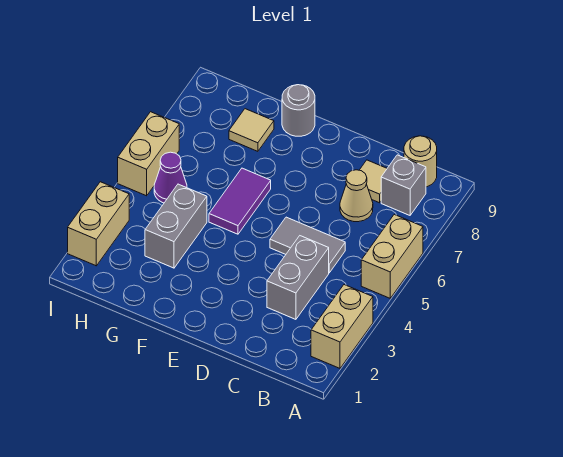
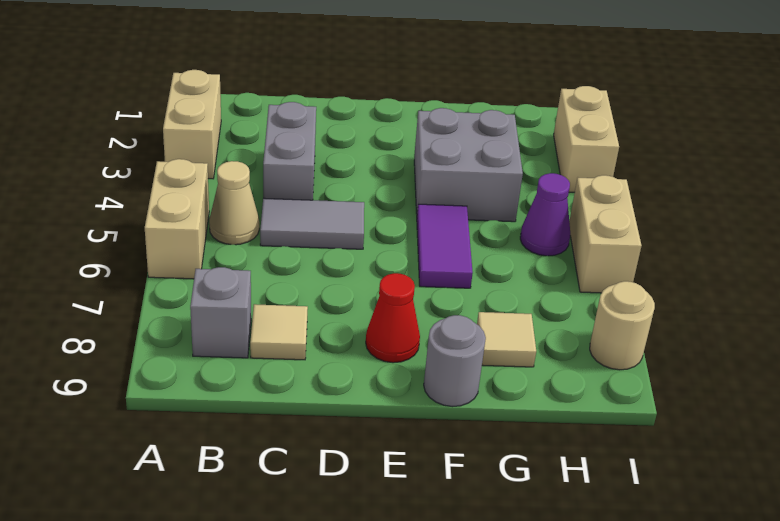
tan round brick B9 level 1 -> tan round brick I8 level 1
tan cone C7 level 1 -> tan cone B5 level 1
none -> red cone E8 level 1
grey brick G3:G4 level 1 -> grey brick F3:G4 level 1

